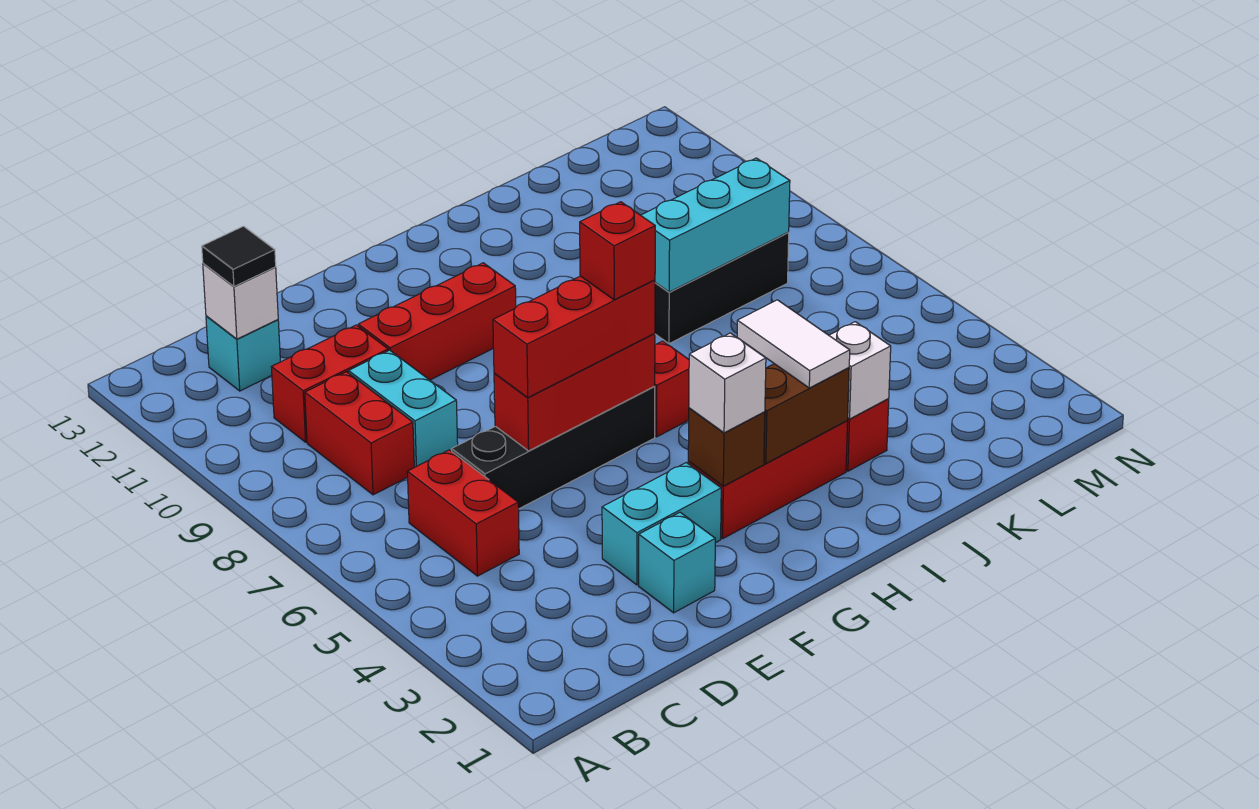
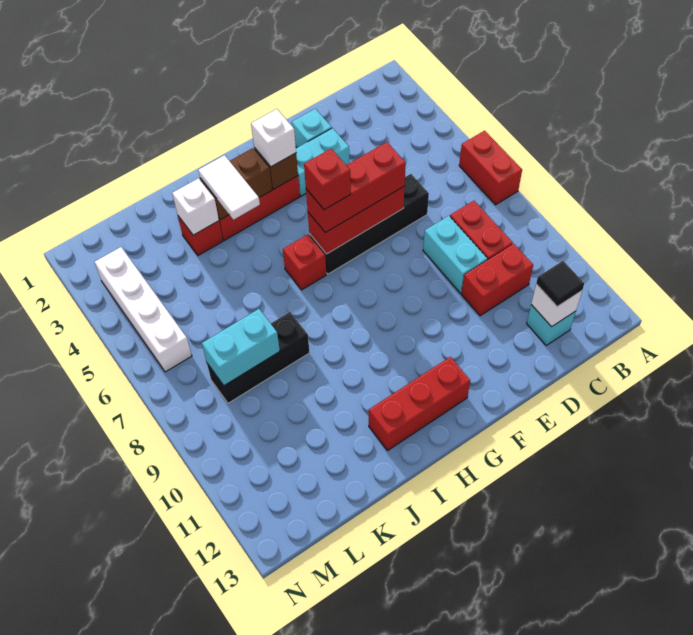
red brick C5:C6 level 1 -> red brick A6:A7 level 1
red brick E10:G10 level 1 -> red brick G12:I12 level 1
cyan brick J8:L8 level 2 -> cyan brick K8:L8 level 2
none -> white brick M3:M6 level 1

